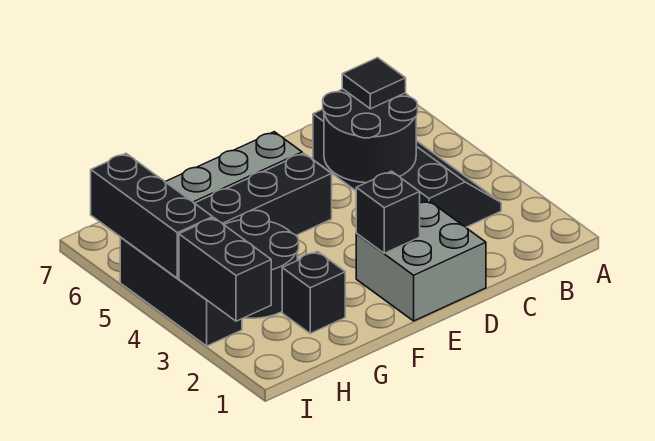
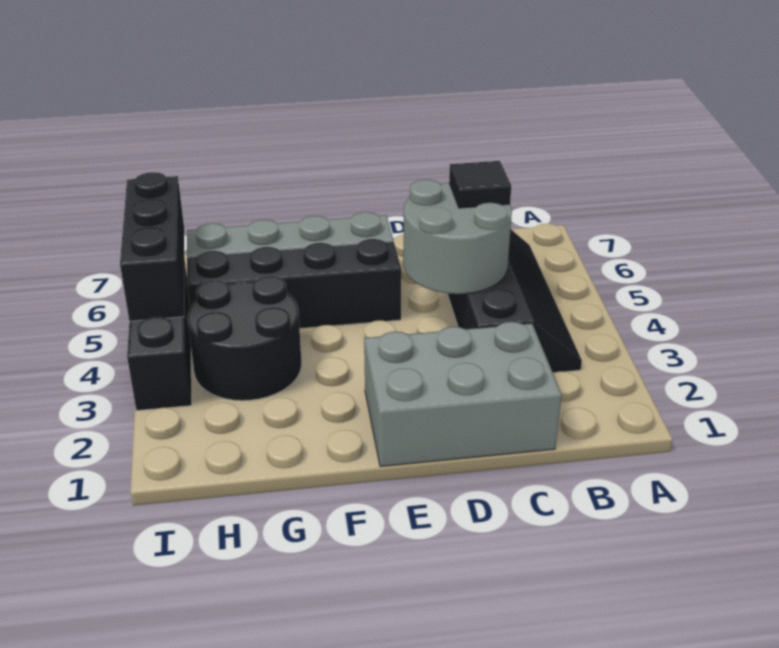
black round brick C4:D5 level 2 -> grey round brick C4:D5 level 2
grey brick D1:E2 level 1 -> grey brick C1:E2 level 1
black brick E2 level 2 -> none
black brick G2 level 1 -> none
black brick I2:I3 level 2 -> none

